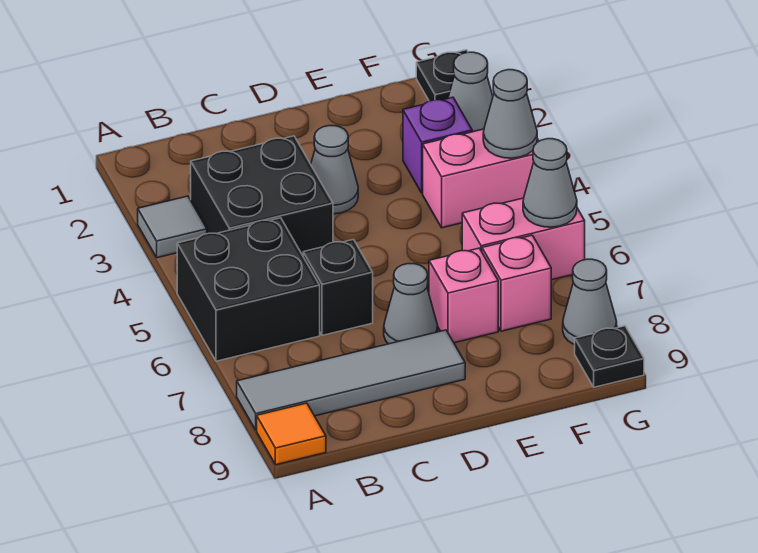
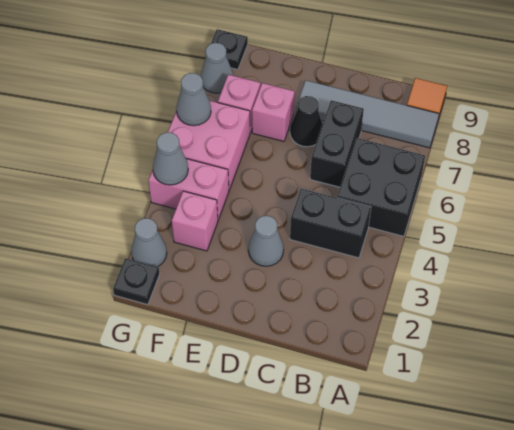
grey tile A3 level 1 -> none
black brick B3:C4 level 1 -> black brick B4:C4 level 1
black brick C6 level 1 -> black brick C6:C7 level 1
grey cone D7 level 1 -> black cone D7 level 1
purple brick F3 level 1 -> pink brick F3 level 1
pink brick F6:G6 level 1 -> pink brick F5:G6 level 1

